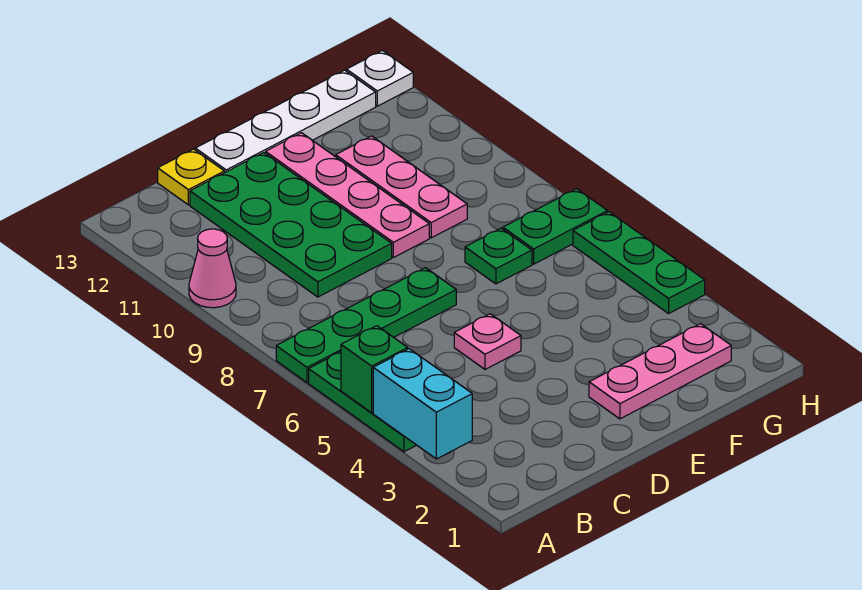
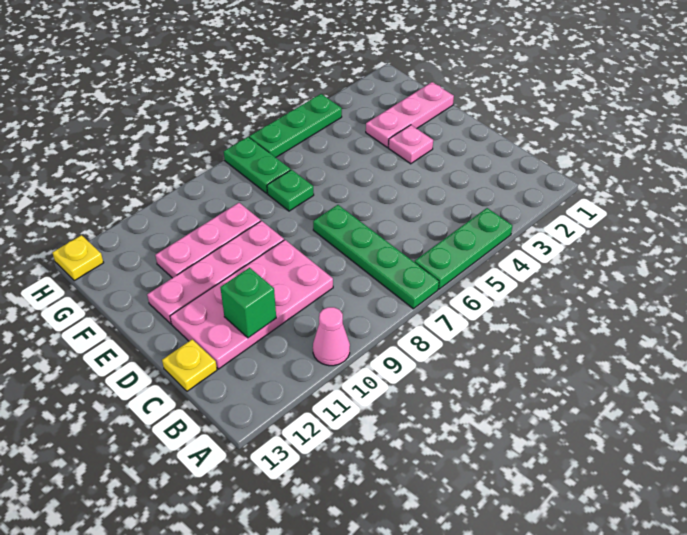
cyan brick A3:A4 level 2 -> none
green brick A5 level 2 -> green brick C11 level 2
green plate C9:D12 level 1 -> pink plate C9:D12 level 1
pink plate D5 level 1 -> pink plate E3 level 1
white plate D13:G13 level 1 -> none
pink plate E2:G2 level 1 -> pink plate F1:F3 level 1
white plate H13 level 1 -> yellow plate H13 level 1

